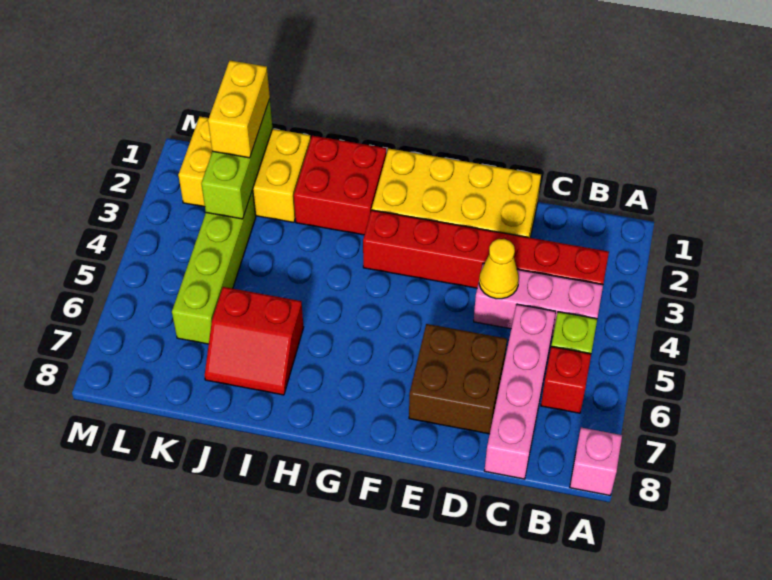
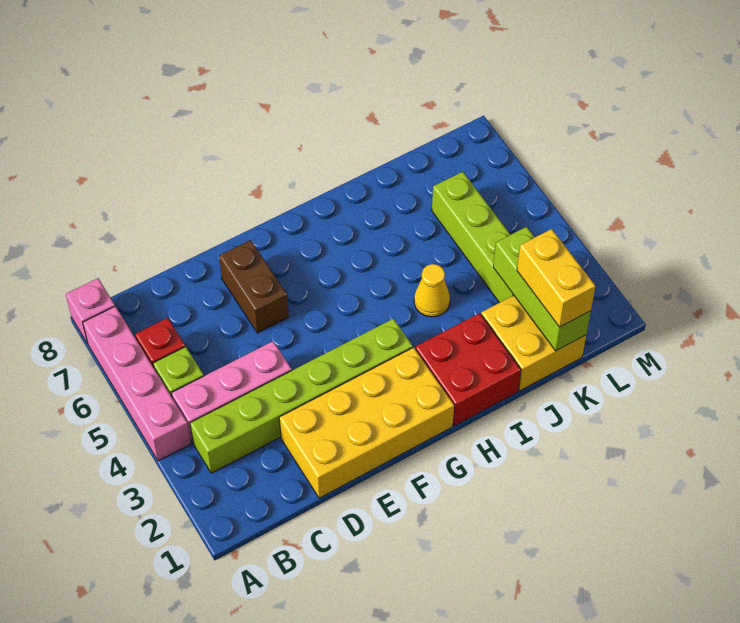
red brick B3:G3 level 1 -> lime brick B3:G3 level 1
pink brick C5:C8 level 1 -> pink brick A4:A7 level 1
yellow cone D4 level 2 -> yellow cone I4 level 1
brown brick D6:E7 level 1 -> brown brick E6:E7 level 1
red slope I6:J7 level 1 top 6 -> none
yellow brick J1:L2 level 1 -> yellow brick J1:K2 level 1

